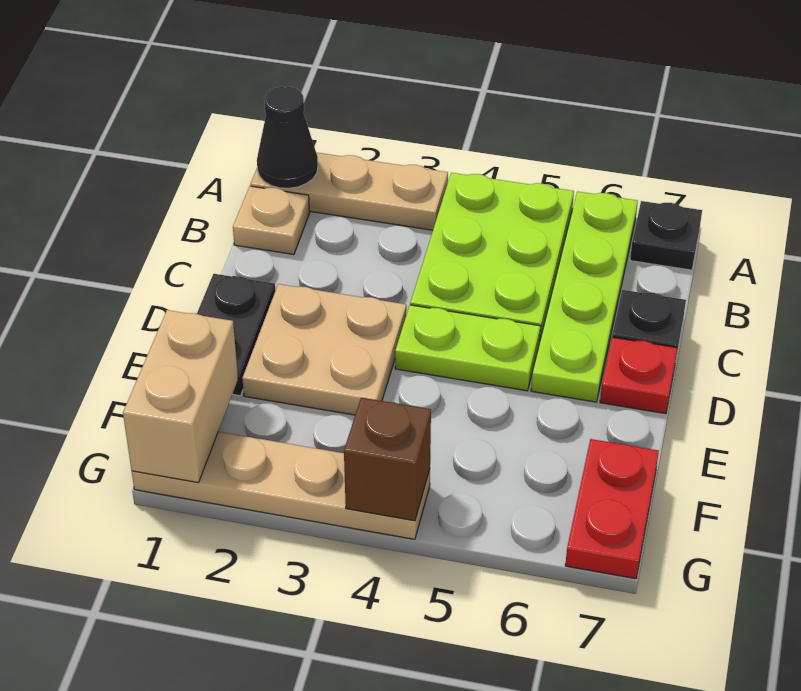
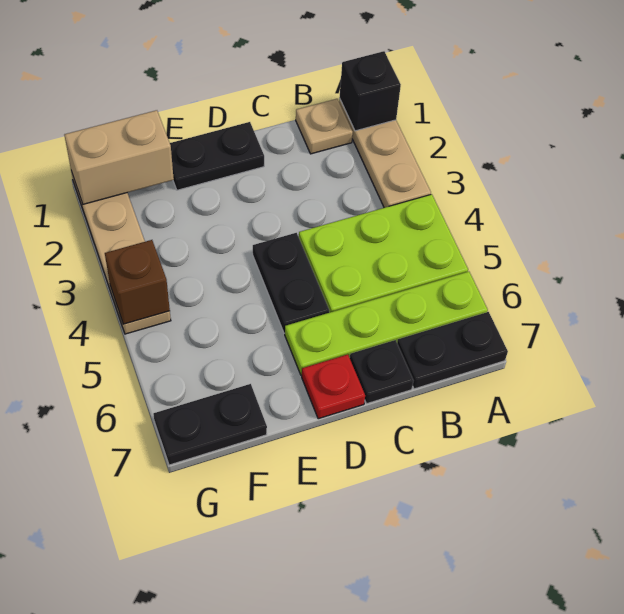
black cone A1 level 2 -> black brick A1 level 2
black plate A7 level 1 -> black plate A7:B7 level 1
tan plate D2:E3 level 1 -> none
lime plate D4:D5 level 1 -> black plate D4:D5 level 1
red plate F7:G7 level 1 -> black plate F7:G7 level 1

